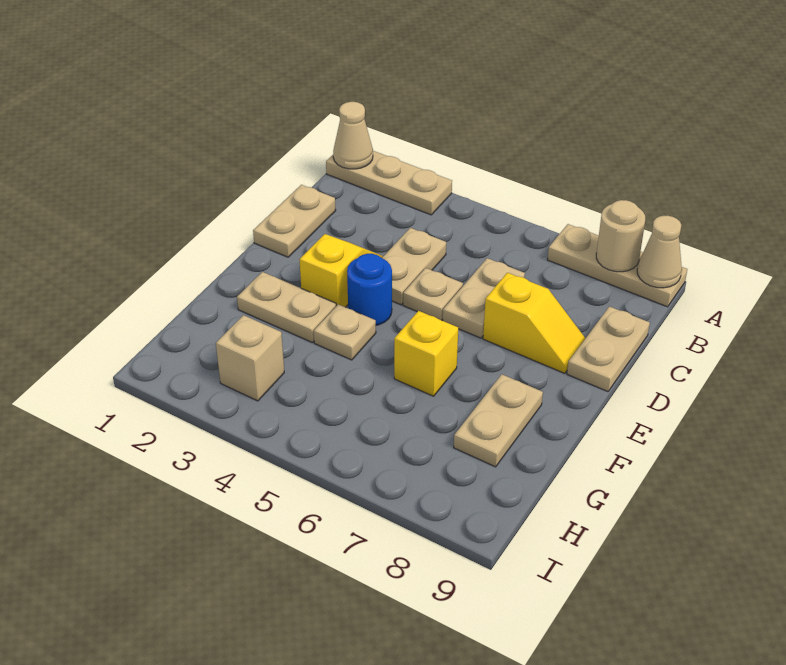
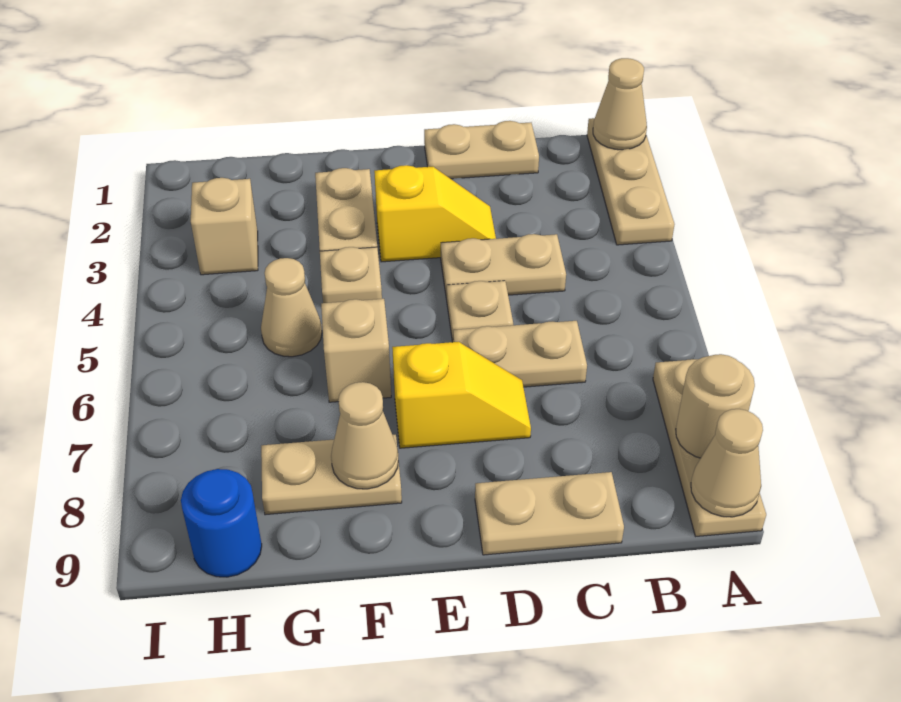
yellow slope D7:D8 level 1 top 7 -> yellow slope D7:E7 level 1 top E
blue round brick E4 level 1 -> blue round brick H9 level 1
yellow brick F6 level 1 -> tan brick F6 level 1
none -> tan cone F8 level 2
none -> tan cone G5 level 1

